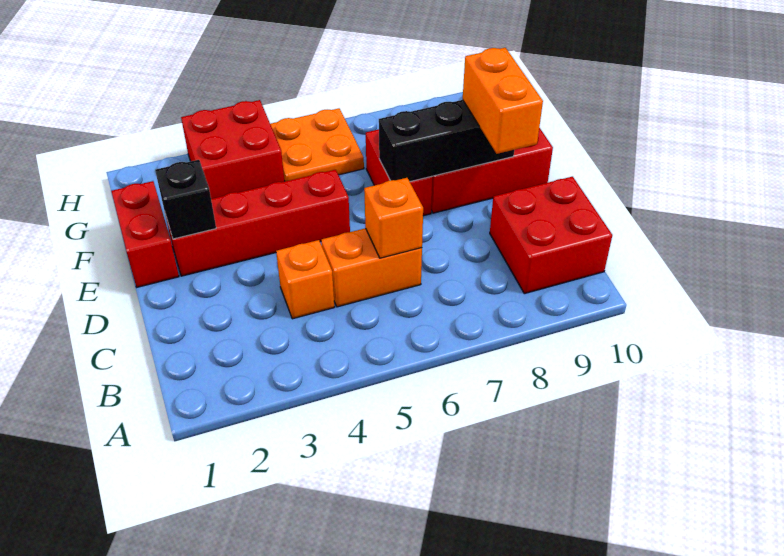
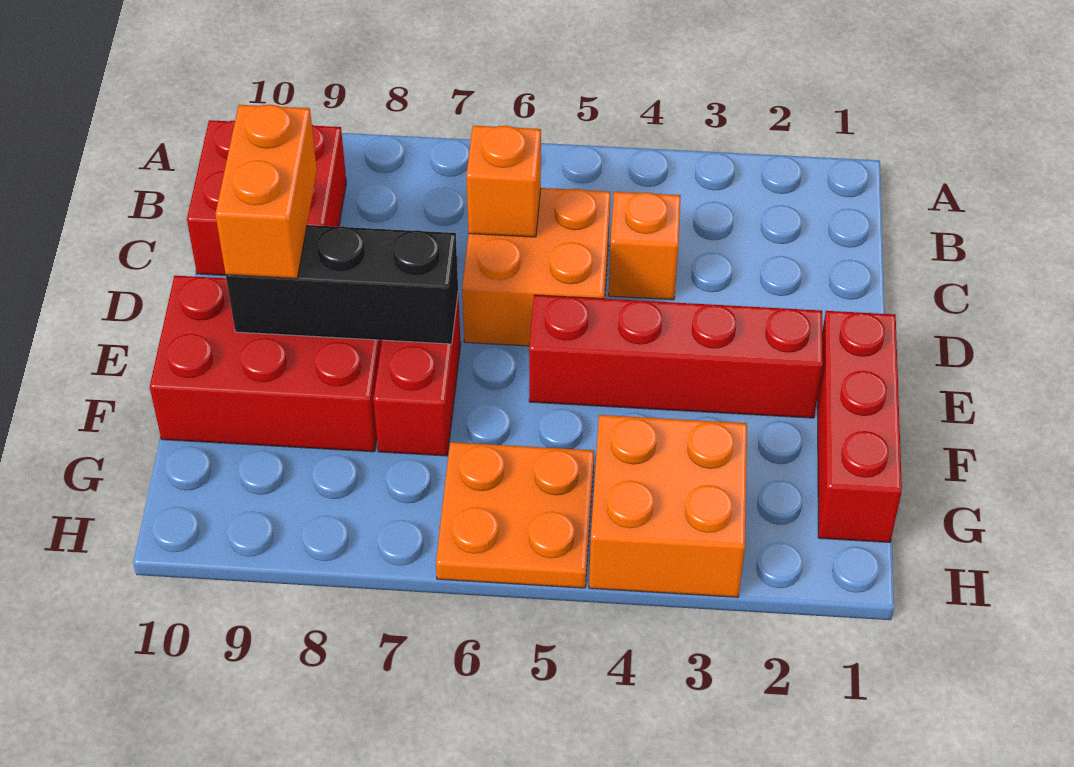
orange brick C5:C6 level 1 -> orange brick C5:D6 level 1
red brick E1:F1 level 1 -> red brick E1:G1 level 1
black brick E2 level 2 -> none
red brick G3:H4 level 1 -> orange brick G3:H4 level 1

